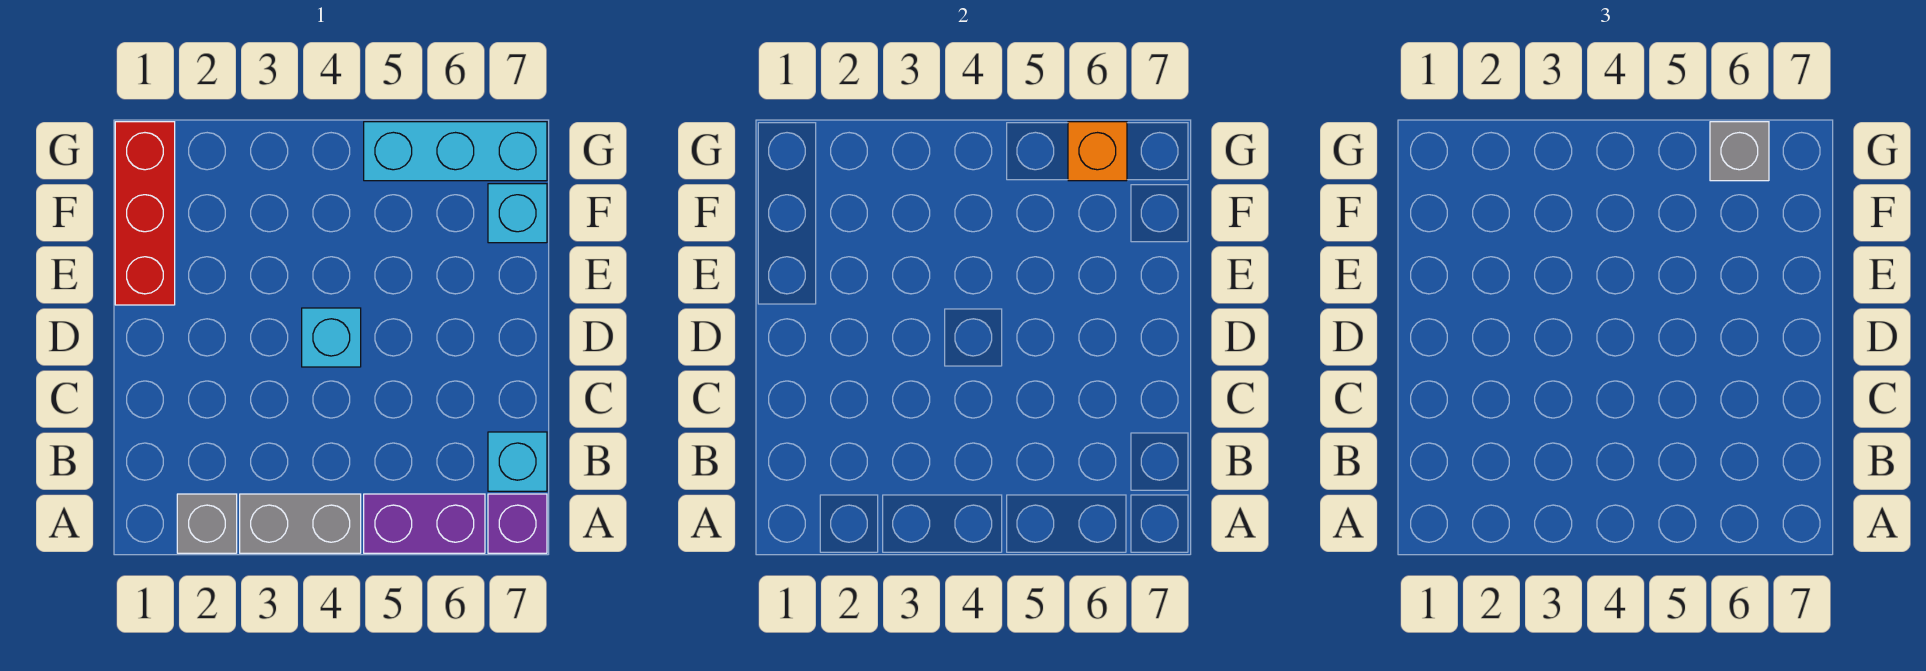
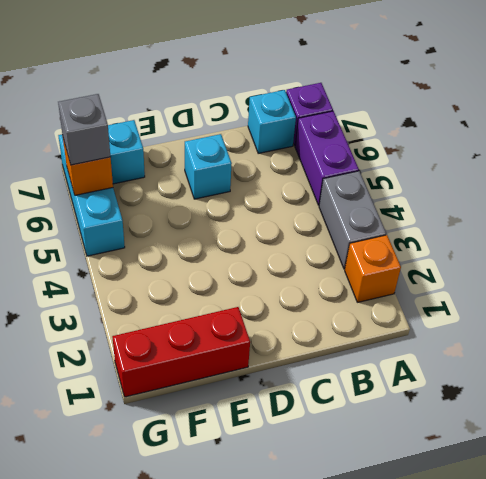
grey brick A2 level 1 -> orange brick A2 level 1
cyan brick D4 level 1 -> cyan brick D6 level 1

